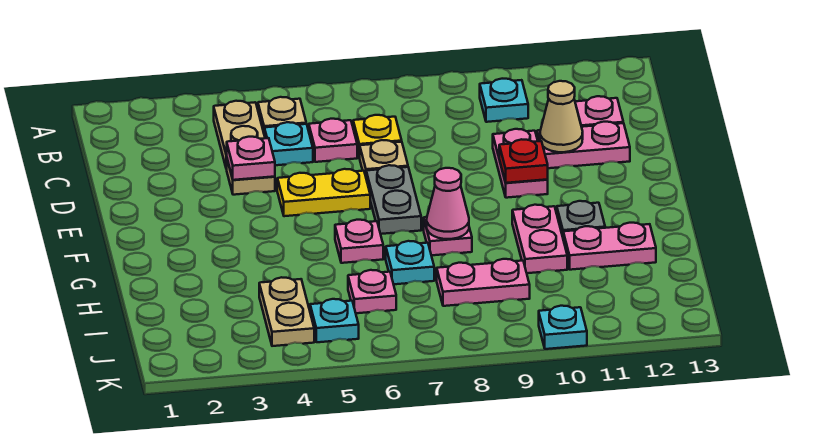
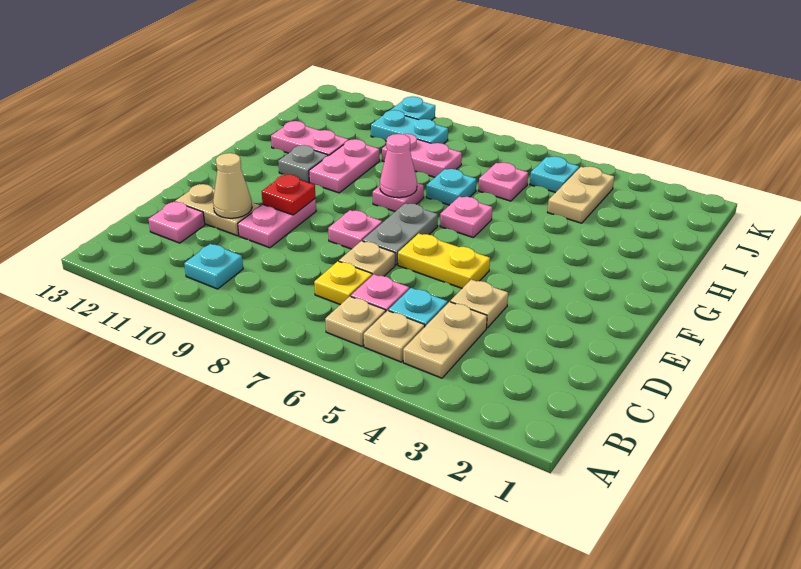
none -> tan plate B6 level 1
pink plate D4 level 2 -> pink plate E8 level 1
pink plate D11:D12 level 1 -> tan plate D11:D12 level 1
none -> cyan plate J9:J10 level 1

